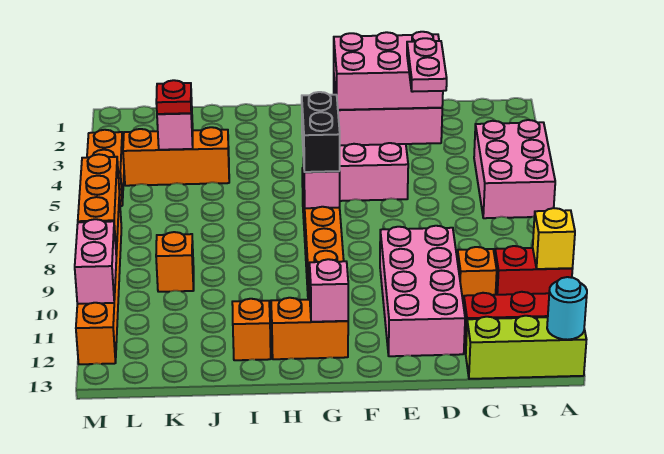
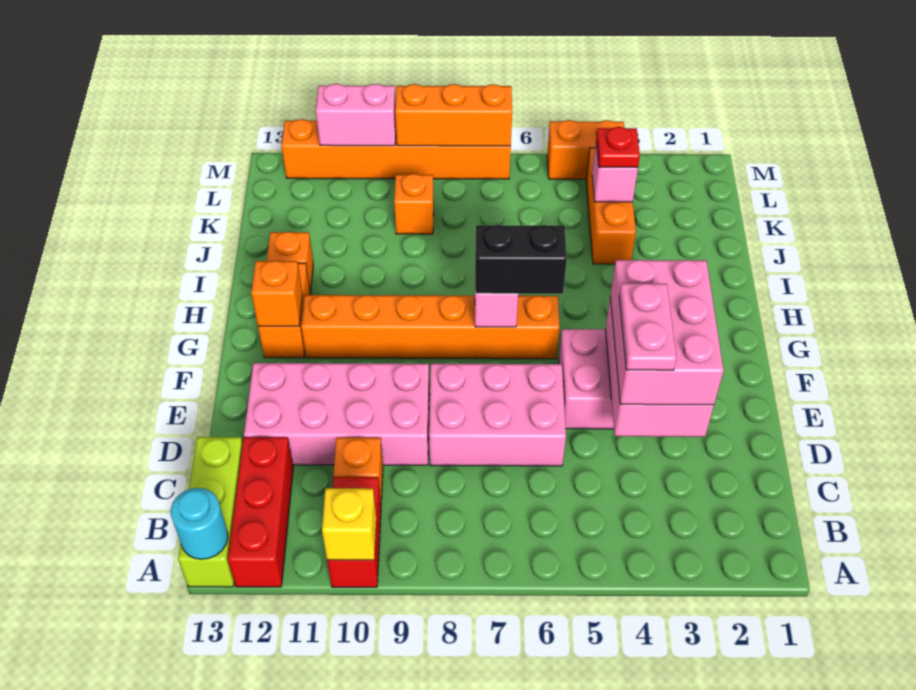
pink brick A4:B6 level 1 -> pink brick D6:E8 level 1
pink plate D4:D5 level 4 -> pink plate D4:E4 level 4
pink brick G12 level 2 -> orange brick G12 level 2

